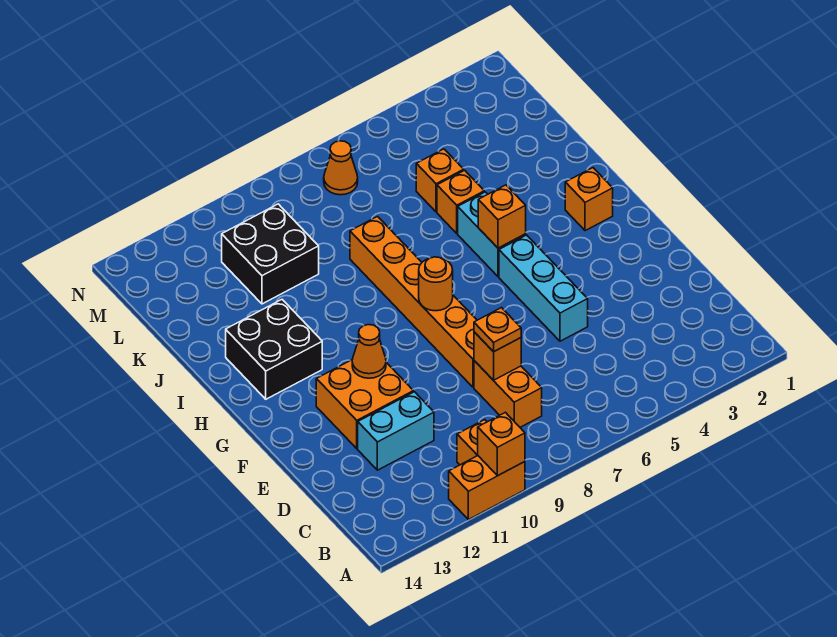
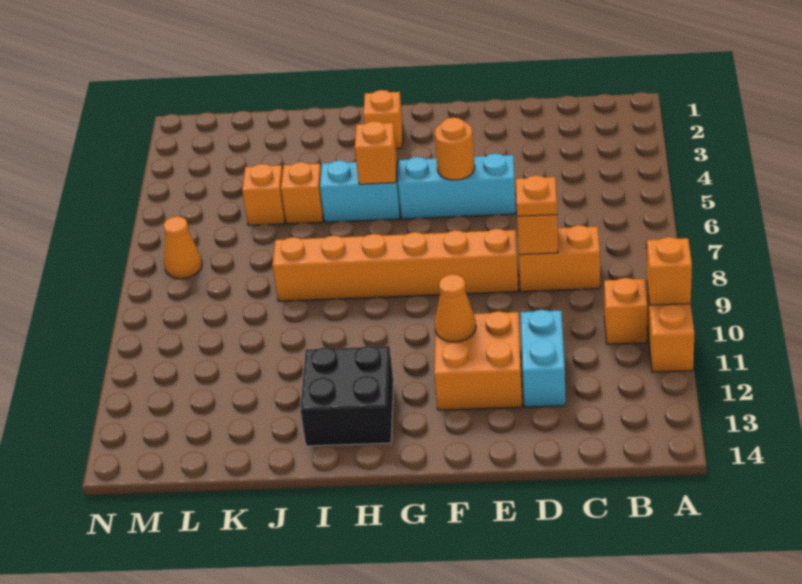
orange round brick G8 level 2 -> orange round brick F5 level 2
black brick K10:L11 level 1 -> none

